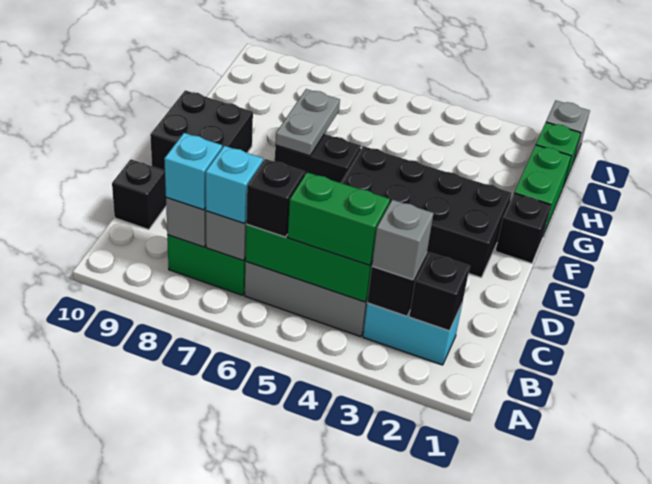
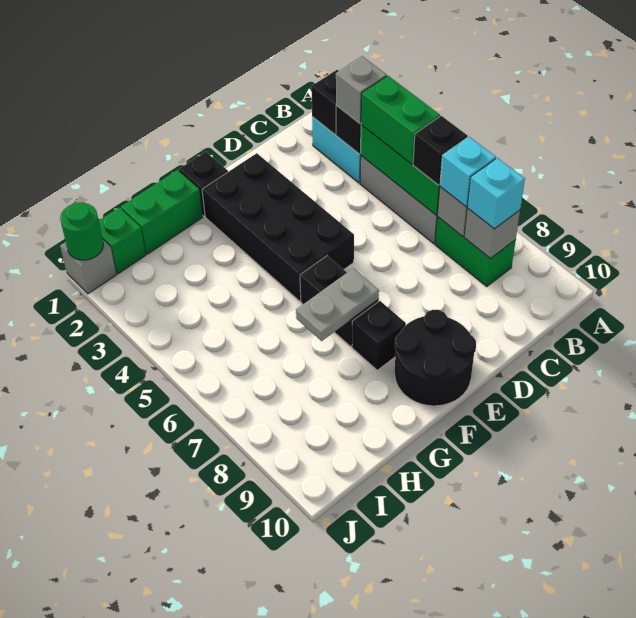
black brick C10 level 1 -> black brick F8 level 1
black brick E9:F10 level 1 -> black round brick E9:F10 level 1
none -> green round brick J1 level 2

